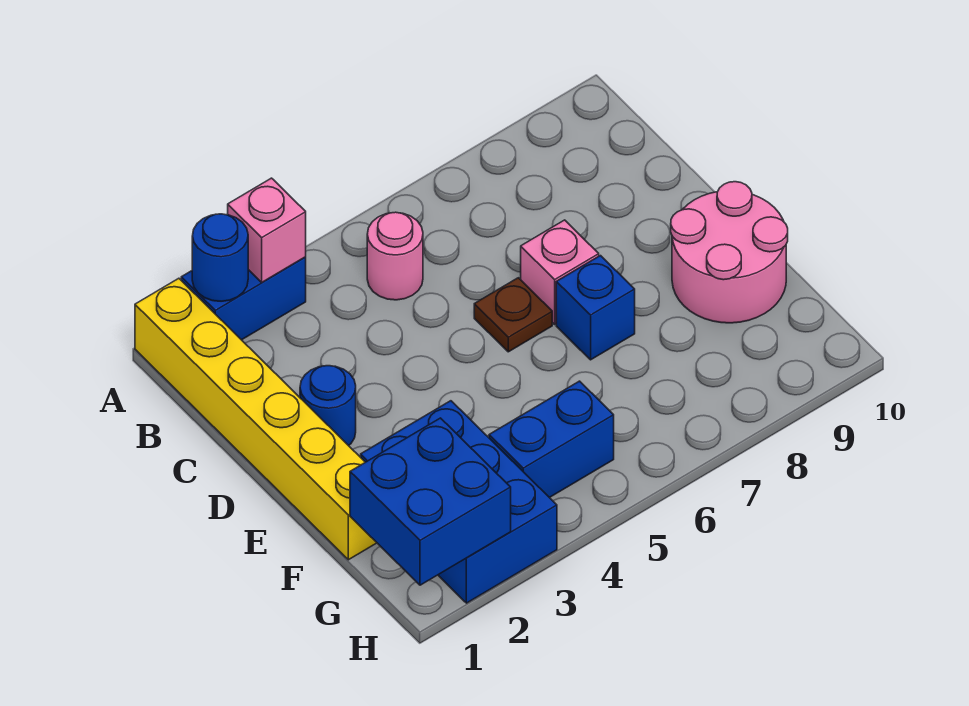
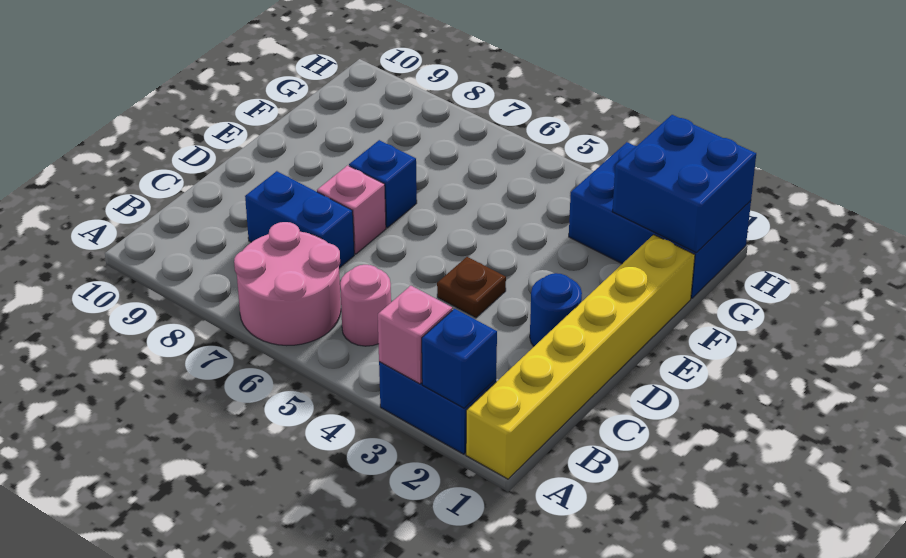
blue round brick A2 level 2 -> blue brick A2 level 2
brown plate D6 level 1 -> brown plate D4 level 1
pink round brick E9:F10 level 1 -> pink round brick A6:B7 level 1
blue brick F2:H3 level 1 -> blue brick G1:H3 level 1
blue brick G4:G5 level 1 -> blue brick C7:C8 level 1

